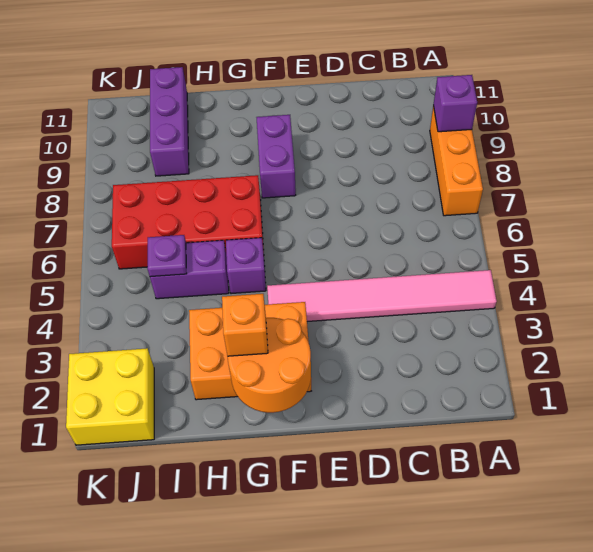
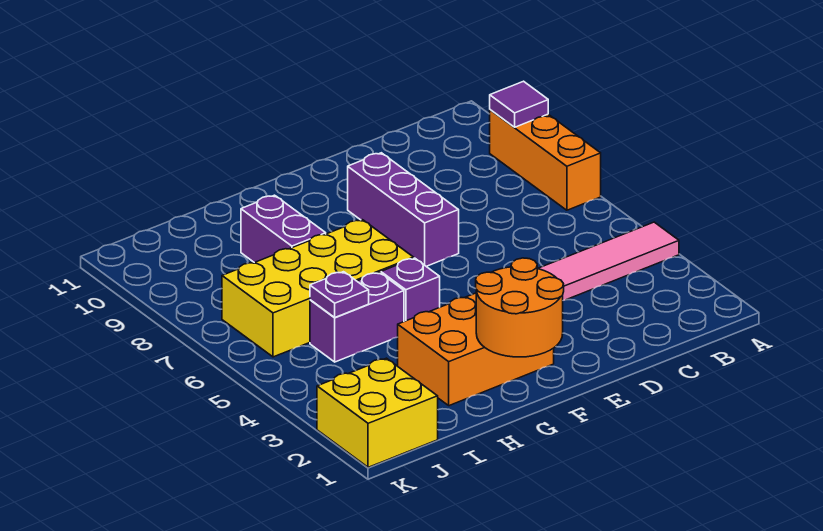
purple brick A9 level 2 -> purple tile A9 level 2
purple brick F8:F9 level 1 -> purple brick H8:H9 level 1
orange brick G2 level 3 -> none
red brick G6:J7 level 1 -> yellow brick G6:J7 level 1
purple brick I9:I11 level 1 -> purple brick E7:E9 level 1

